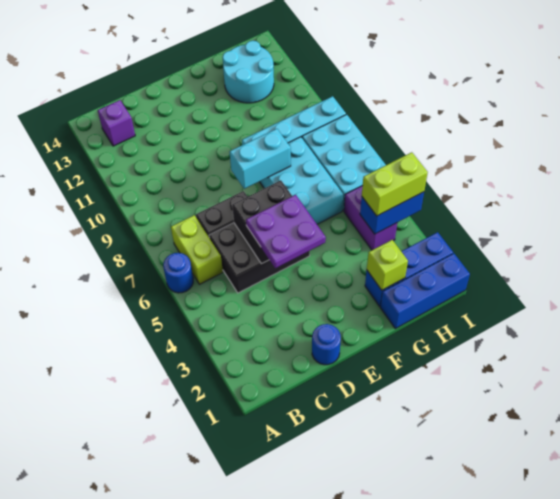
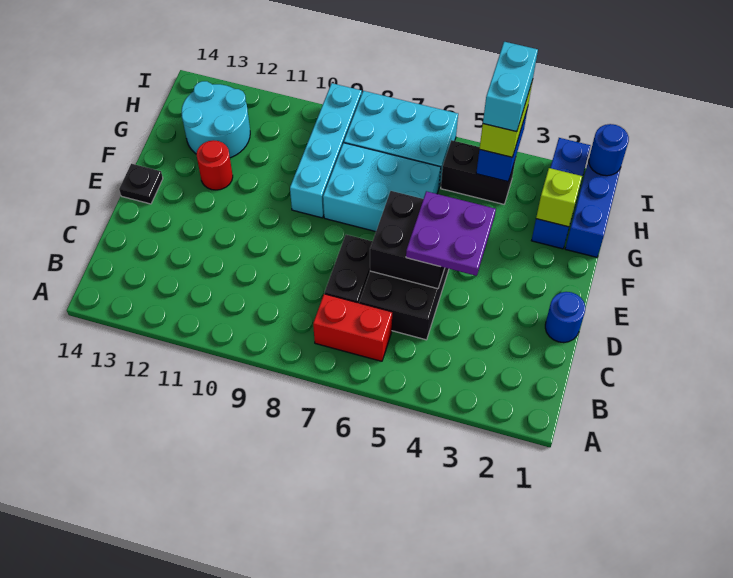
blue round brick A6 level 1 -> blue round brick I1 level 2
lime brick B6:B7 level 1 -> red brick B6:B7 level 1
purple brick B13 level 1 -> none
cyan brick E8:F8 level 2 -> cyan brick H4:I4 level 4
none -> black plate E14 level 1
none -> red round brick F12 level 1
purple brick H4:H5 level 1 -> black brick H4:H5 level 1

